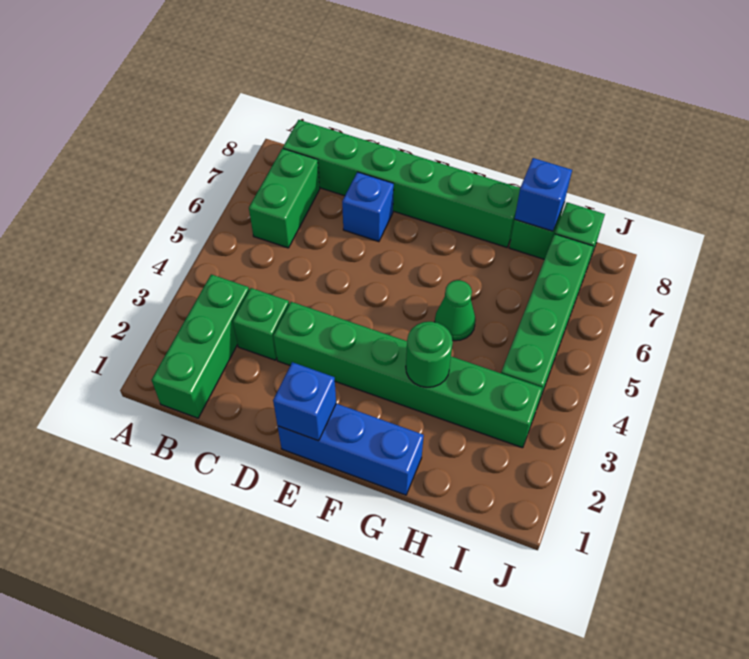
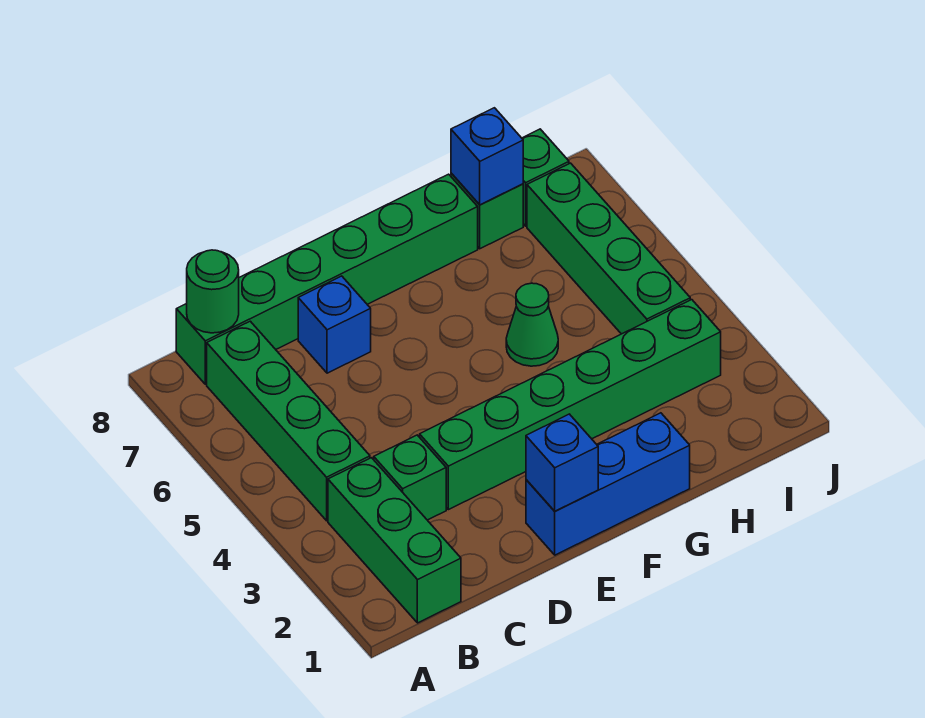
green brick B6:B7 level 1 -> green brick B4:B7 level 1
green round brick G3 level 2 -> green round brick B8 level 2

